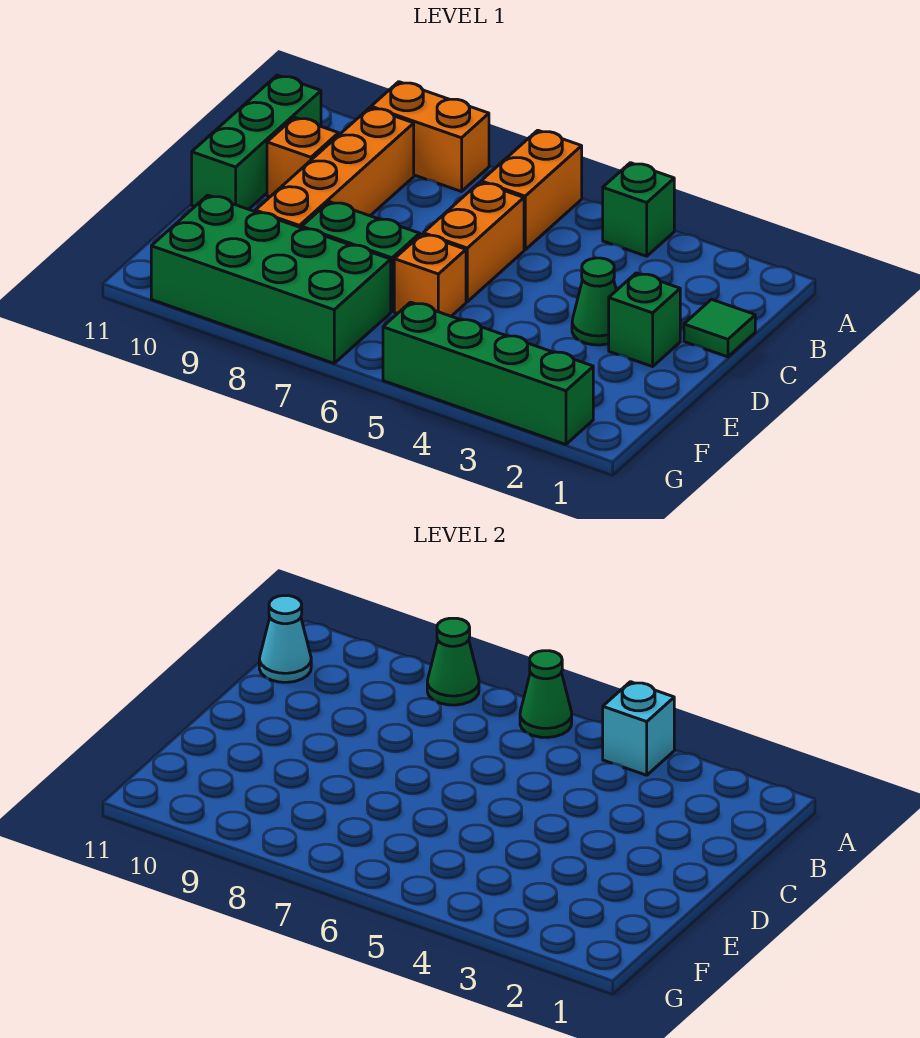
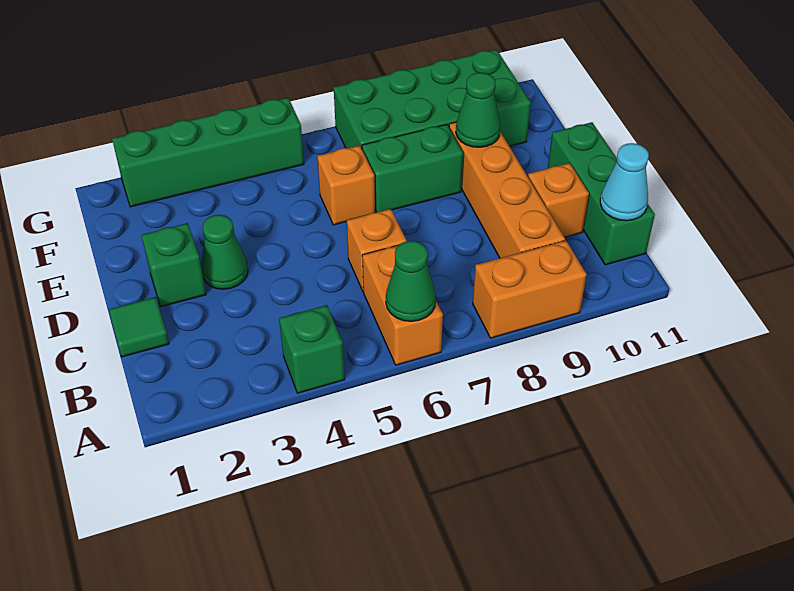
cyan brick A4 level 2 -> none
green cone A8 level 2 -> green cone E9 level 2
orange brick C6:D6 level 1 -> orange brick C6 level 1

